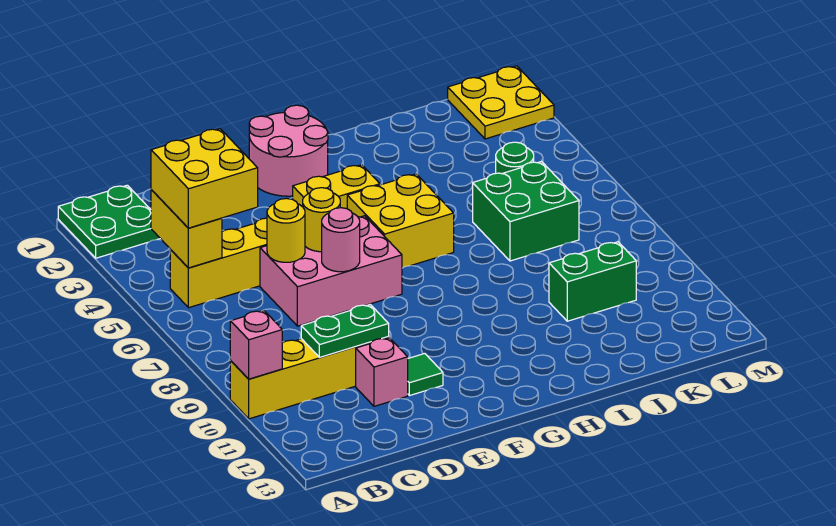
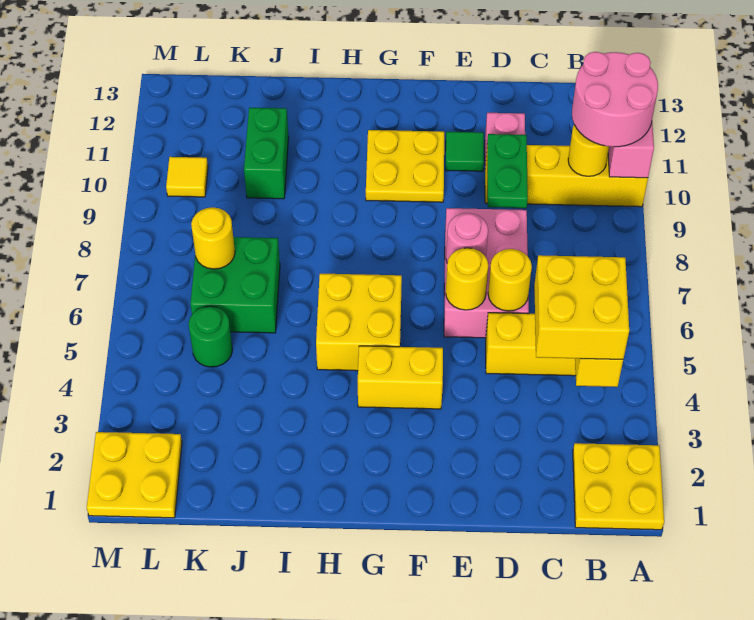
green plate A1:B2 level 1 -> yellow plate A1:B2 level 1
none -> yellow round brick B10 level 2
green plate C10:D10 level 2 -> green plate D9:D10 level 2
pink brick D6:F7 level 1 -> pink brick D6:E8 level 1
pink round brick F1:G2 level 1 -> pink round brick A10:B11 level 3
none -> yellow plate F10:G11 level 1
green brick J10:K10 level 1 -> green brick J10:J11 level 1
none -> yellow round brick K7 level 2
none -> yellow tile L10 level 1

